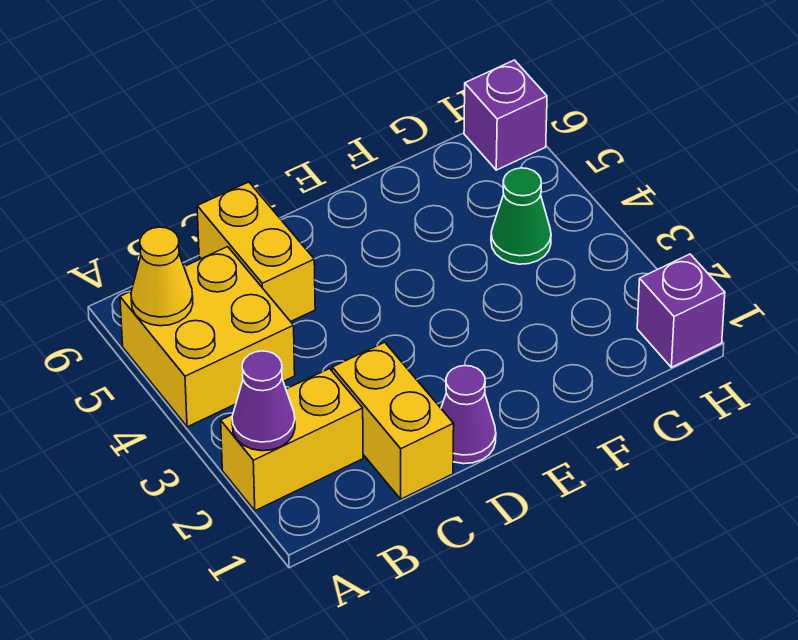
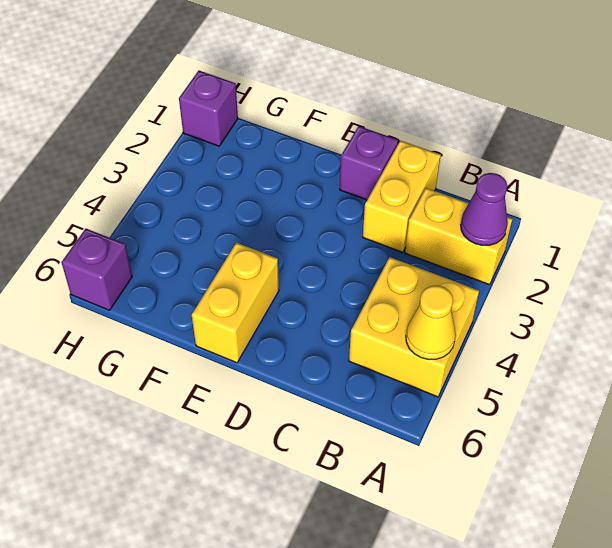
yellow brick C5:C6 level 1 -> yellow brick E5:E6 level 1
purple cone D1 level 1 -> purple brick D1 level 1
green cone G4 level 1 -> none

